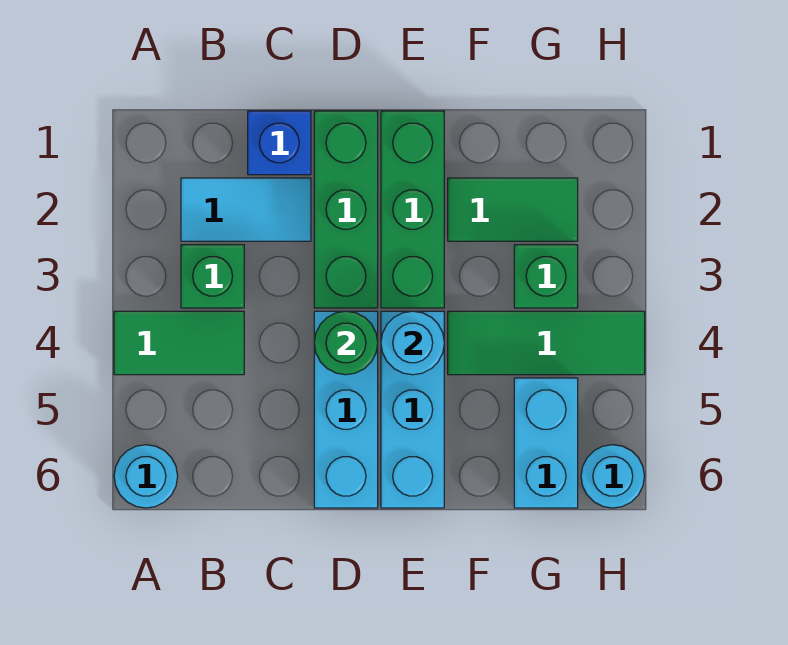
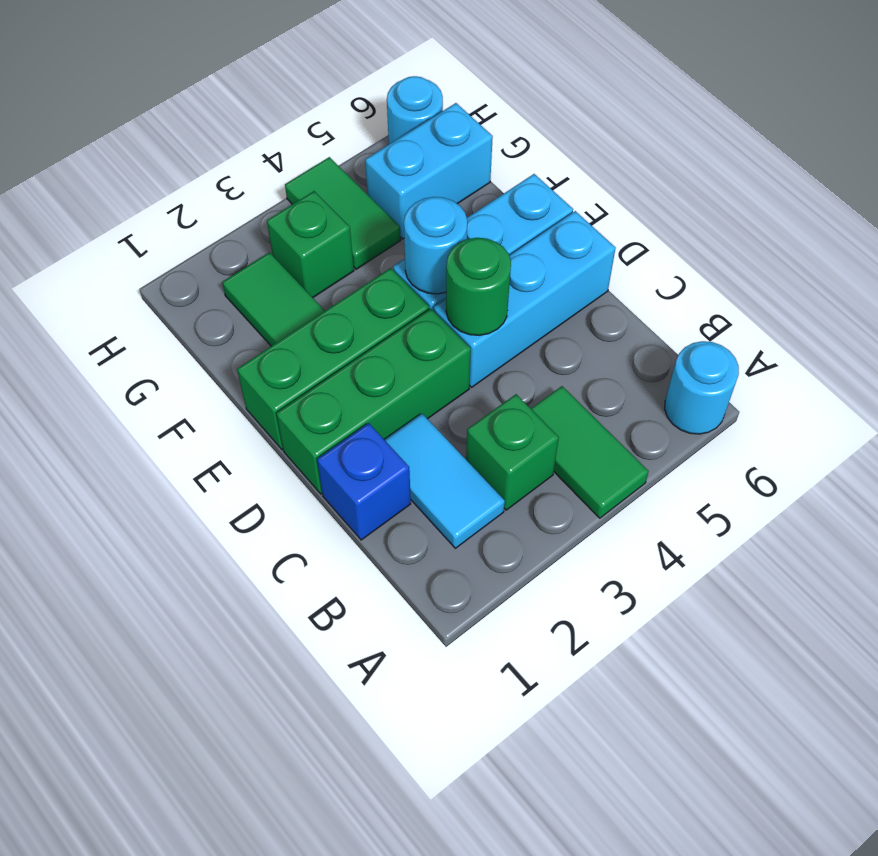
green tile F4:H4 level 1 -> green tile G4:H4 level 1

